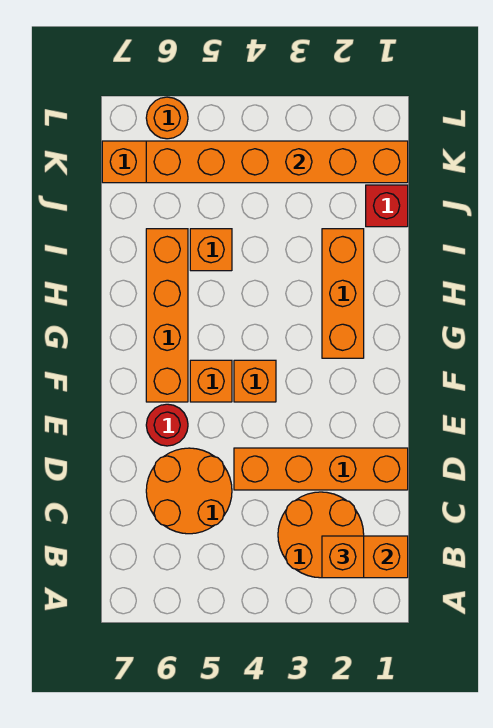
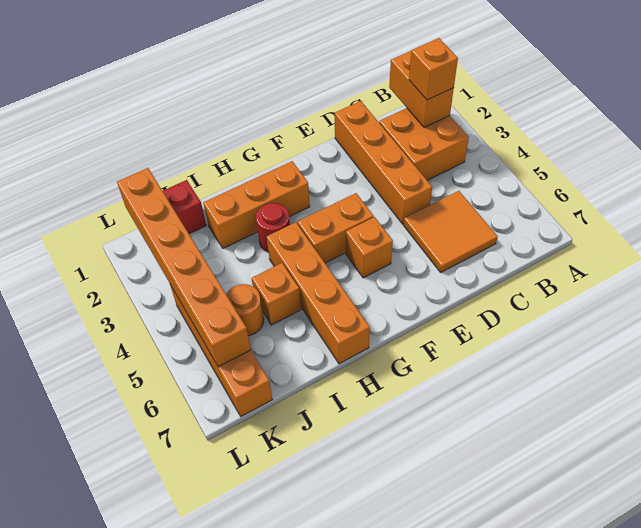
orange round brick B2:C3 level 1 -> orange brick B2:C3 level 1
orange round brick C5:D6 level 1 -> orange tile C5:D6 level 1
red round brick E6 level 1 -> red round brick H3 level 1
orange brick F4 level 1 -> orange brick F4:G4 level 1
orange brick F6:I6 level 1 -> orange brick H4:H7 level 1
orange round brick L6 level 1 -> orange round brick J5 level 1

